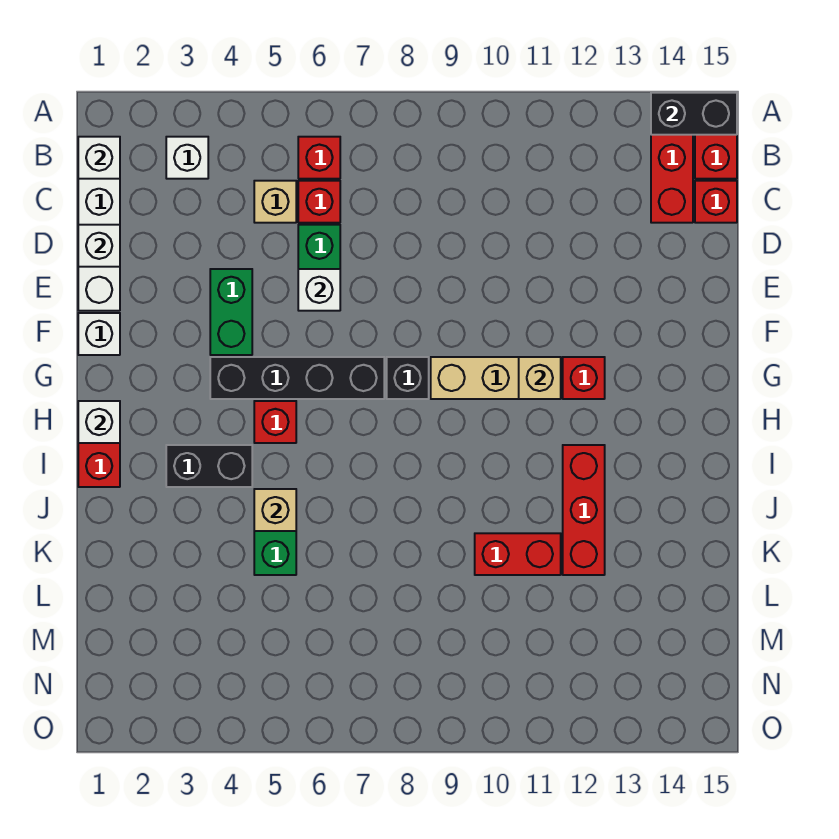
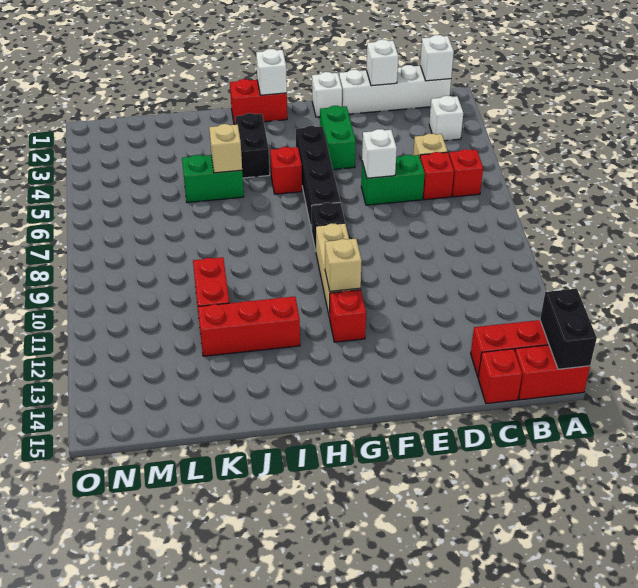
green brick E4:F4 level 1 -> green brick F3:F4 level 1

